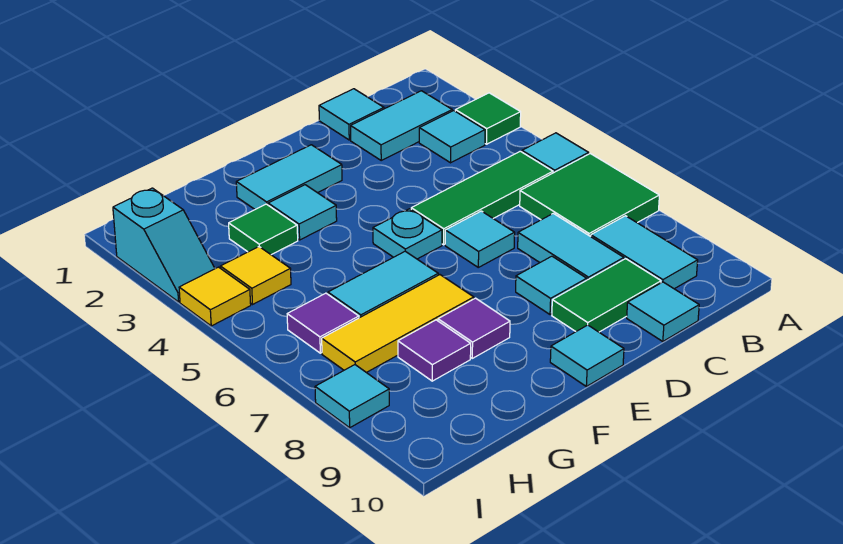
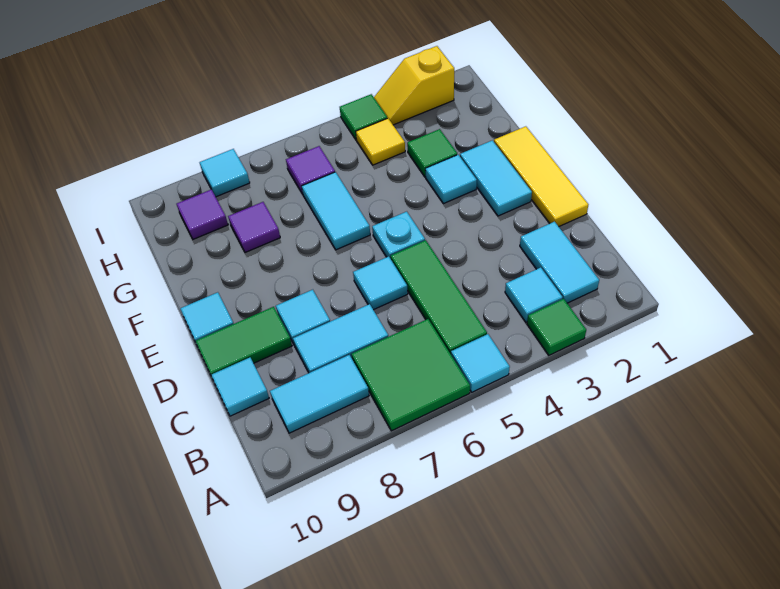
cyan tile C1 level 1 -> none
green tile C9:D9 level 1 -> green tile D9:D10 level 1
yellow tile F7:H7 level 1 -> yellow tile D1:F1 level 1
purple tile F8 level 1 -> purple tile H9 level 1
cyan slope I2:I3 level 1 top 2 -> yellow slope I2:I3 level 1 top 2
yellow tile I4 level 1 -> green tile I4 level 1

